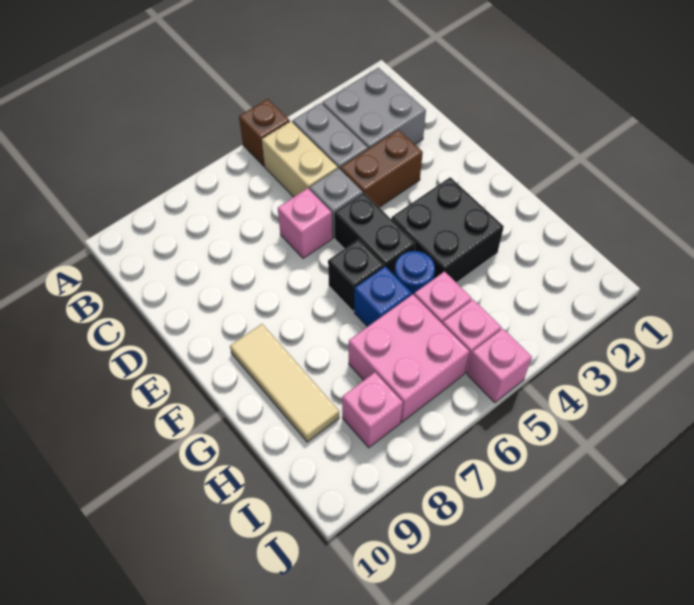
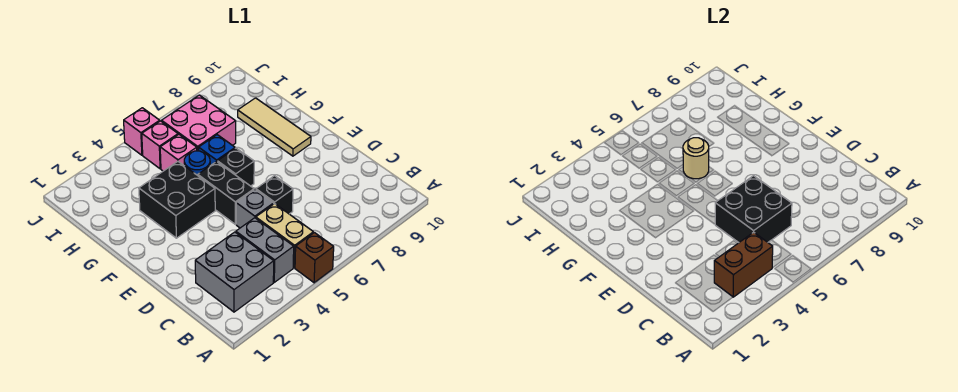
none -> black brick C5:D6 level 2
brown brick D3:D4 level 1 -> brown brick B3:B4 level 2
pink brick D6 level 1 -> black brick D6 level 1
none -> tan round brick G6 level 2
pink brick I8 level 1 -> none

